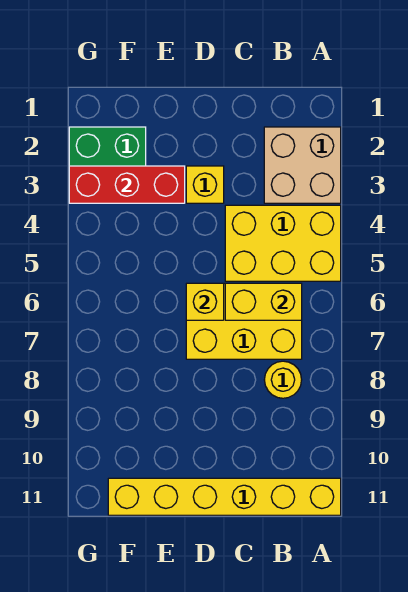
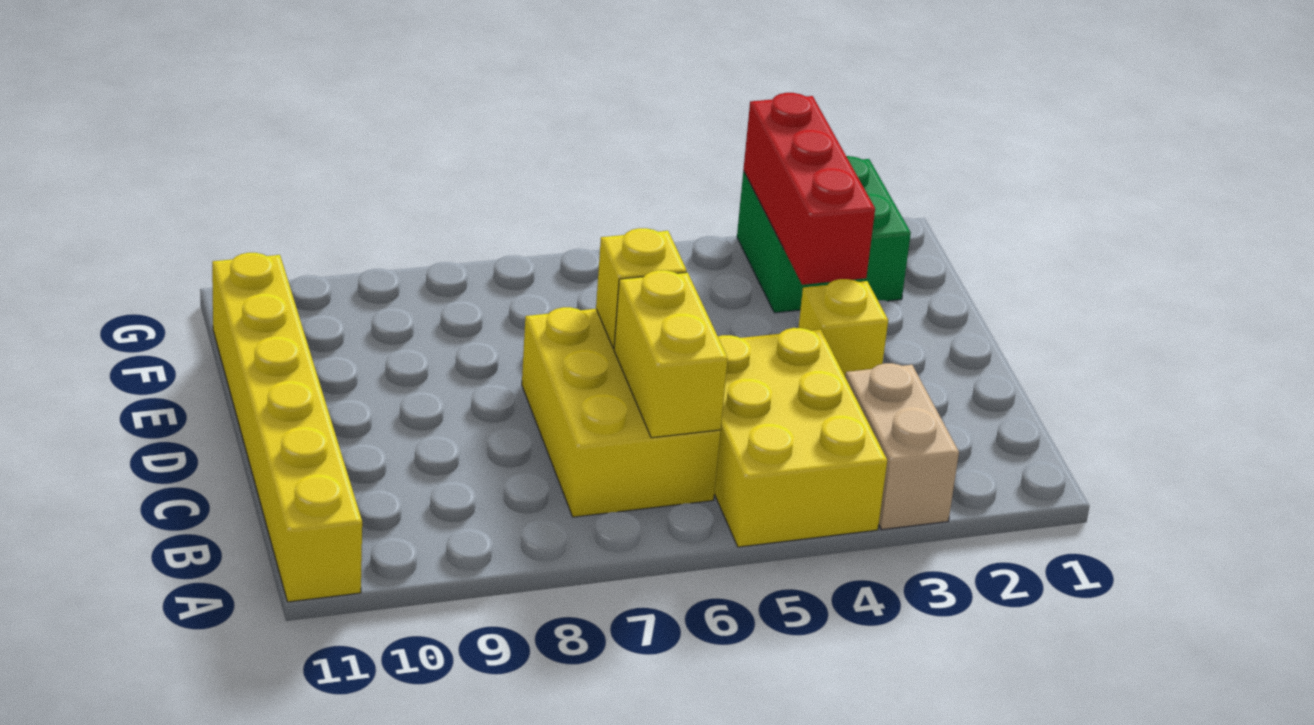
tan brick A2:B3 level 1 -> tan brick A3:B3 level 1
yellow round brick B8 level 1 -> none

